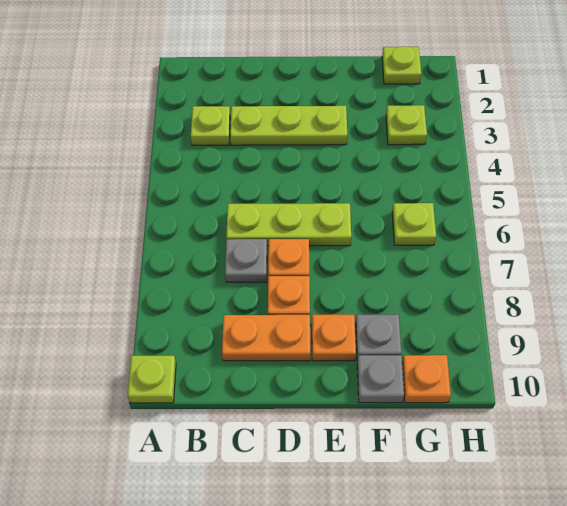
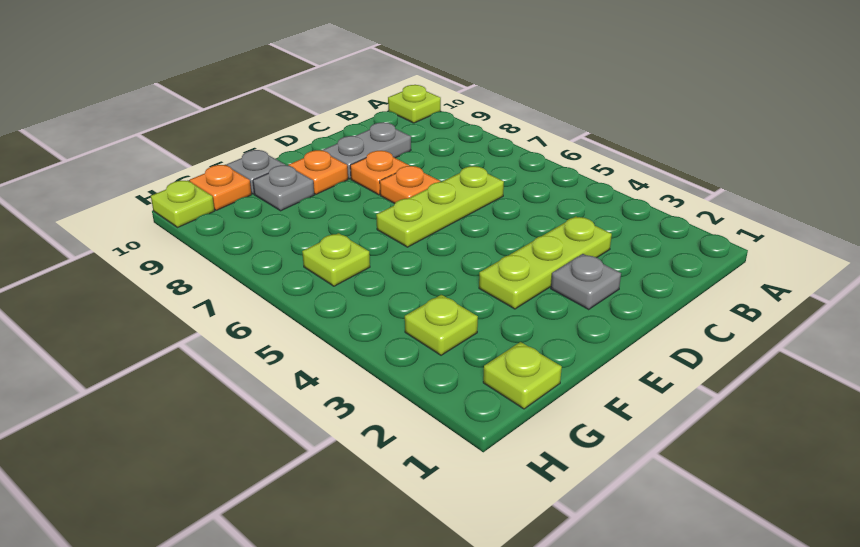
lime plate B3 level 1 -> lime plate H10 level 1
grey plate C7 level 1 -> grey plate D2 level 1
orange plate C9:D9 level 1 -> grey plate C9:D9 level 1

